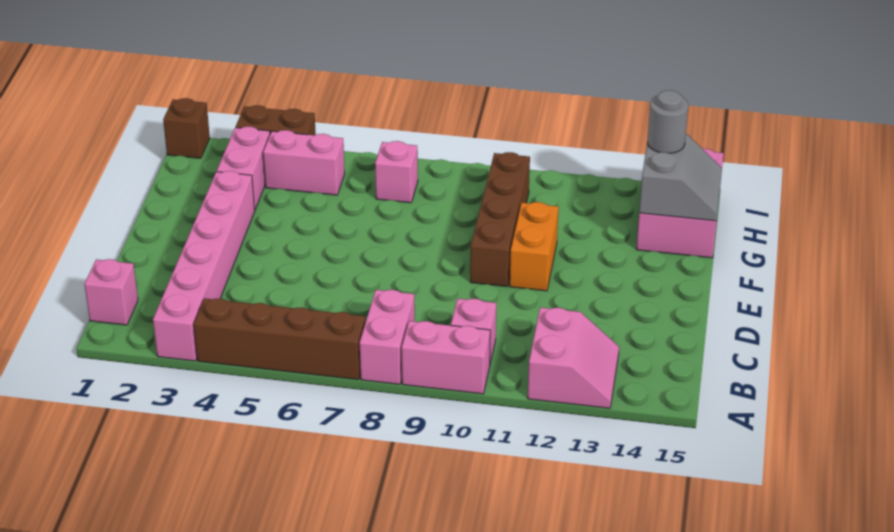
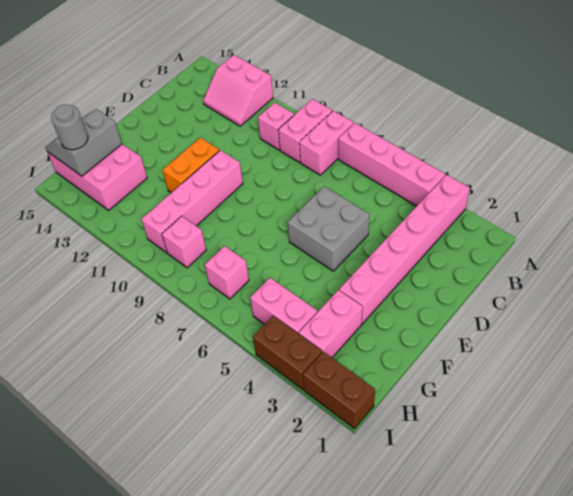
brown brick A4:A7 level 1 -> pink brick A4:A7 level 1
pink brick A9:A10 level 1 -> pink brick A9:B9 level 1
pink slope A12:B13 level 1 top 12 -> pink slope A12:B13 level 1 top A
pink brick B1 level 1 -> pink brick H9 level 1
none -> grey brick D5:E6 level 1
brown brick E10:H10 level 1 -> pink brick E10:H10 level 1
pink brick G14:I15 level 1 -> pink brick G13:H15 level 1
brown brick I1 level 1 -> brown brick I1:I2 level 1

